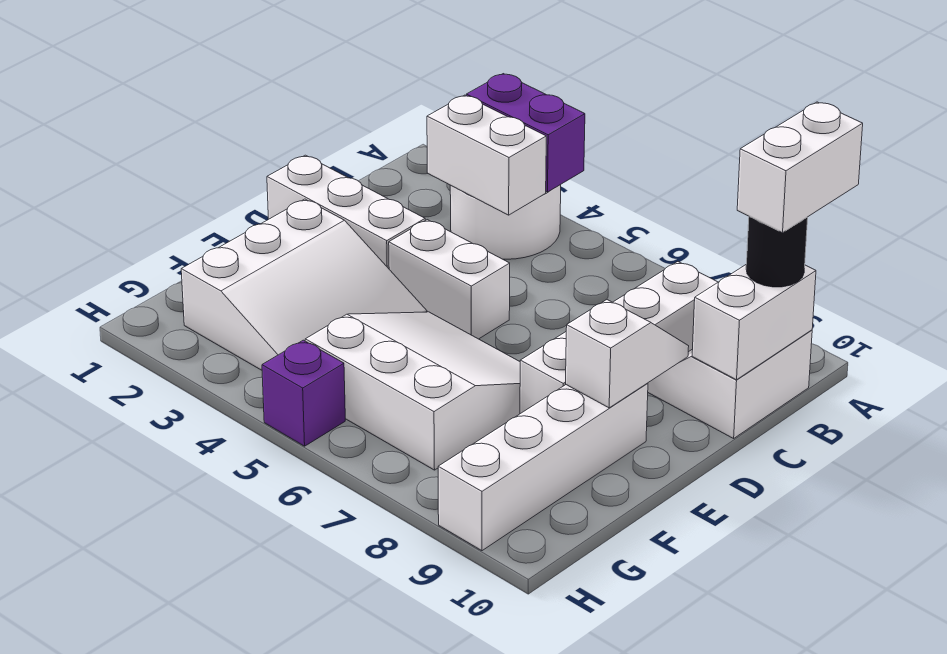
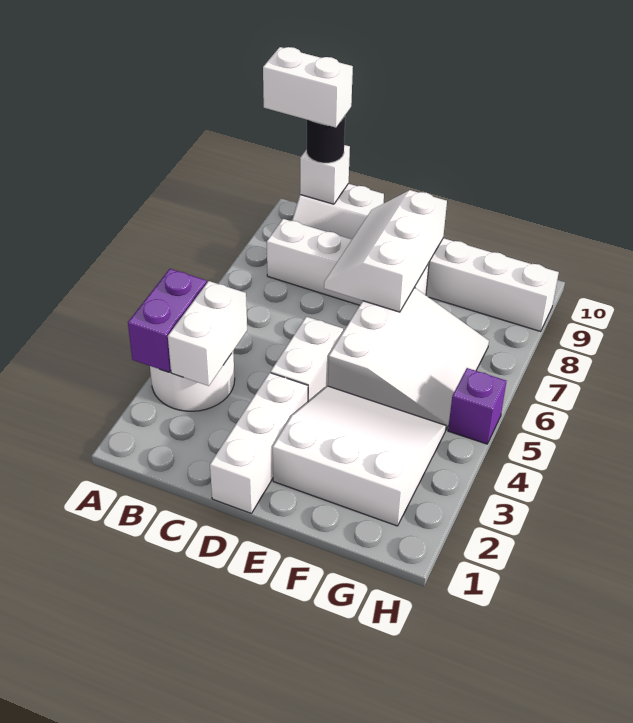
white brick B10:C10 level 2 -> white brick B10 level 2
white slope D9:E9 level 2 top E -> white slope D7:E9 level 2 top E
white slope E5:G7 level 1 top G -> white slope E5:G7 level 1 top E

